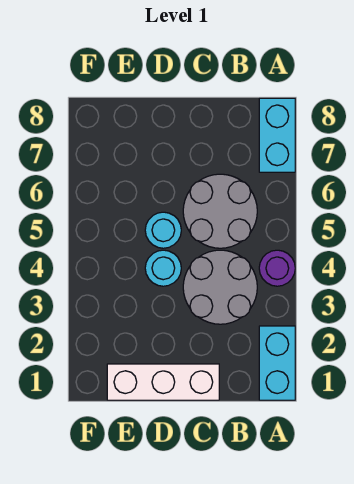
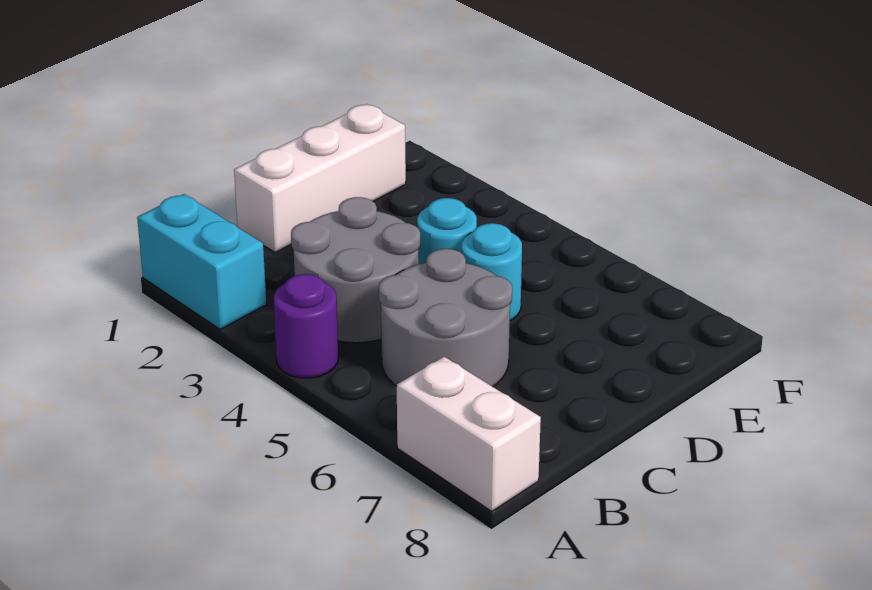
cyan brick A7:A8 level 1 -> white brick A7:A8 level 1

